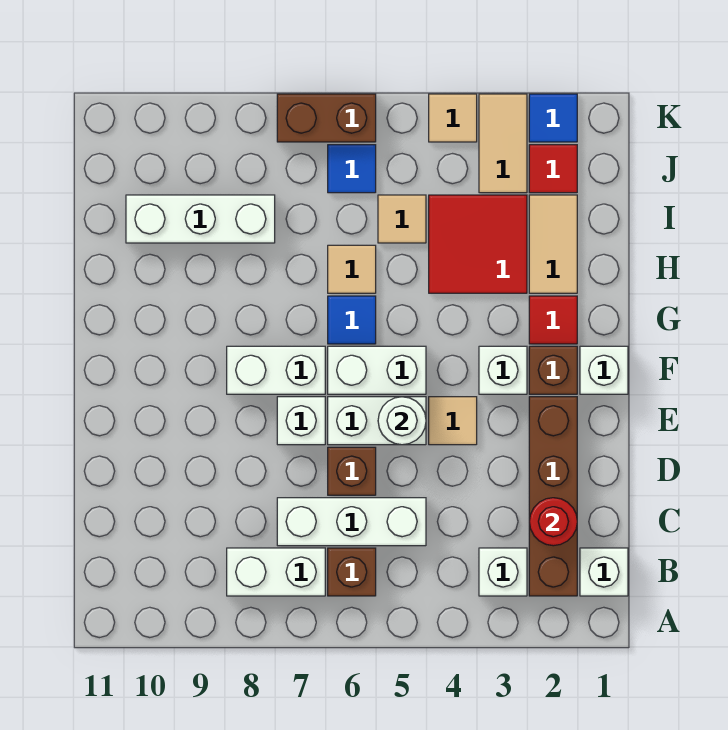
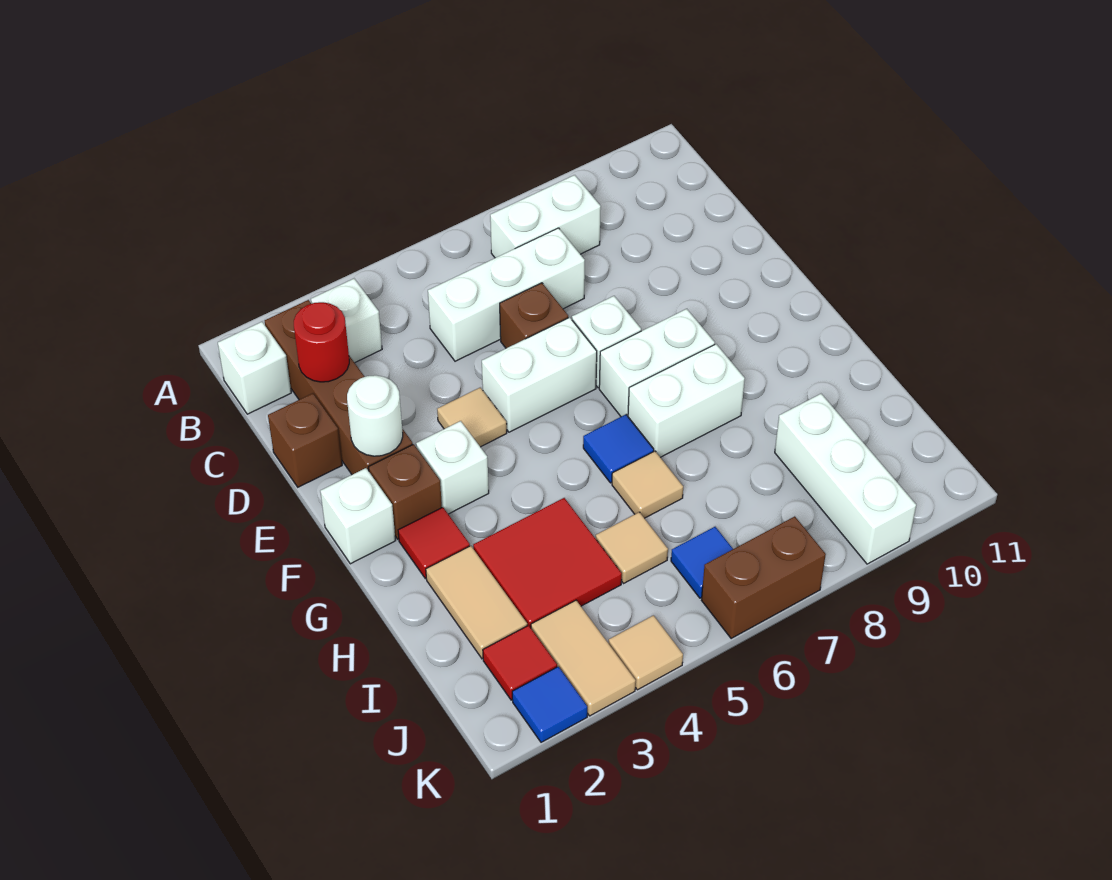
brown brick B6 level 1 -> brown brick D1 level 1
white round brick E5 level 2 -> white round brick E2 level 2
white brick F5:F6 level 1 -> white brick G7:G8 level 1
white brick I8:I10 level 1 -> white brick I9:K9 level 1

